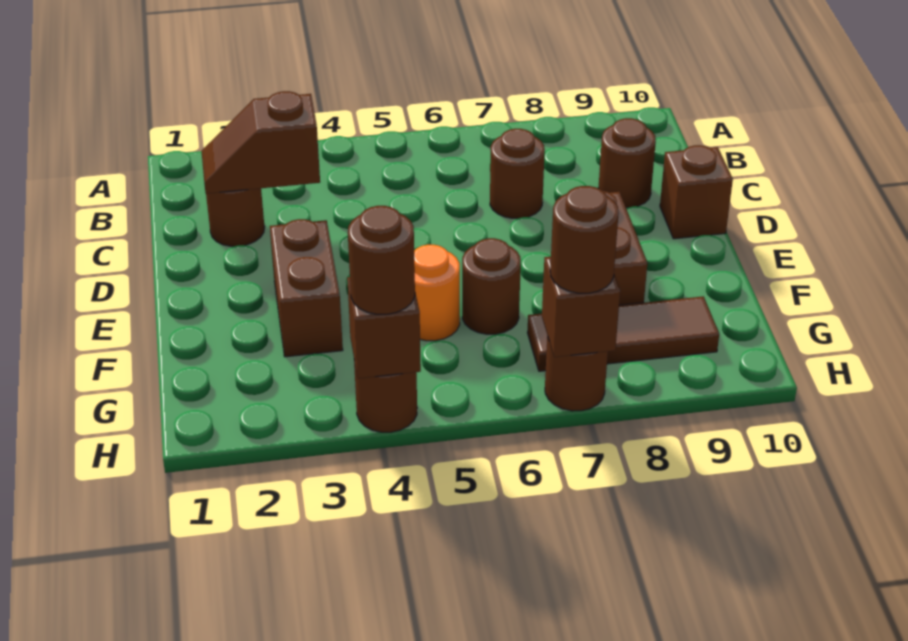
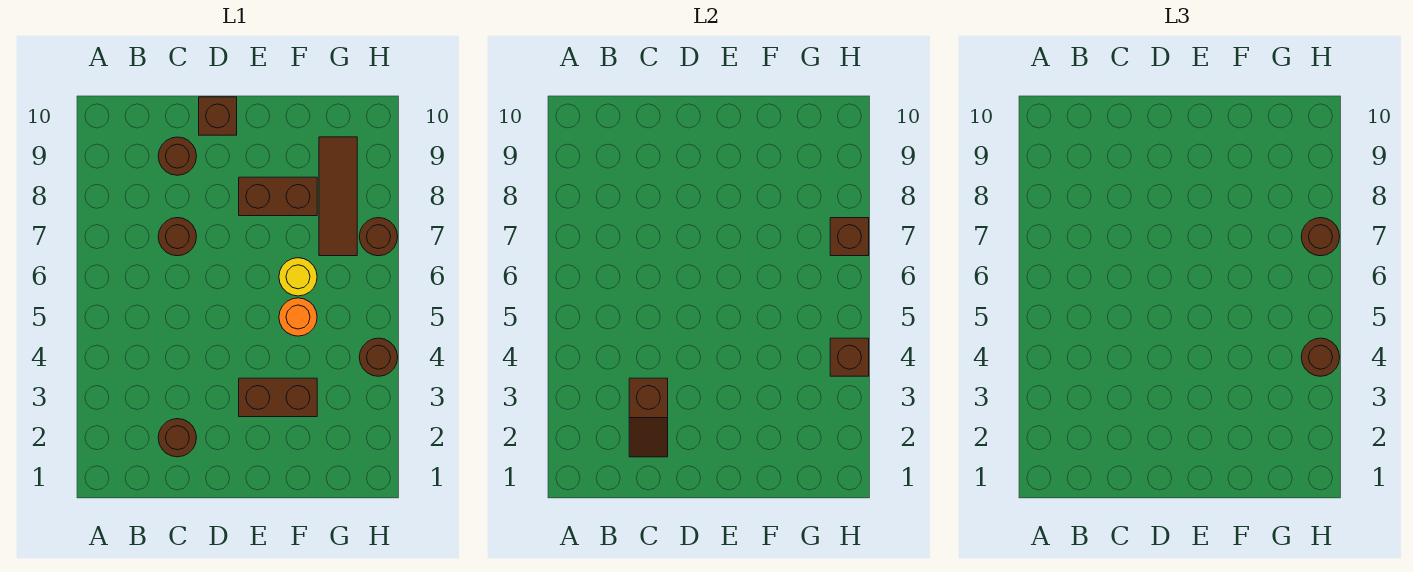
brown round brick F6 level 1 -> yellow round brick F6 level 1

